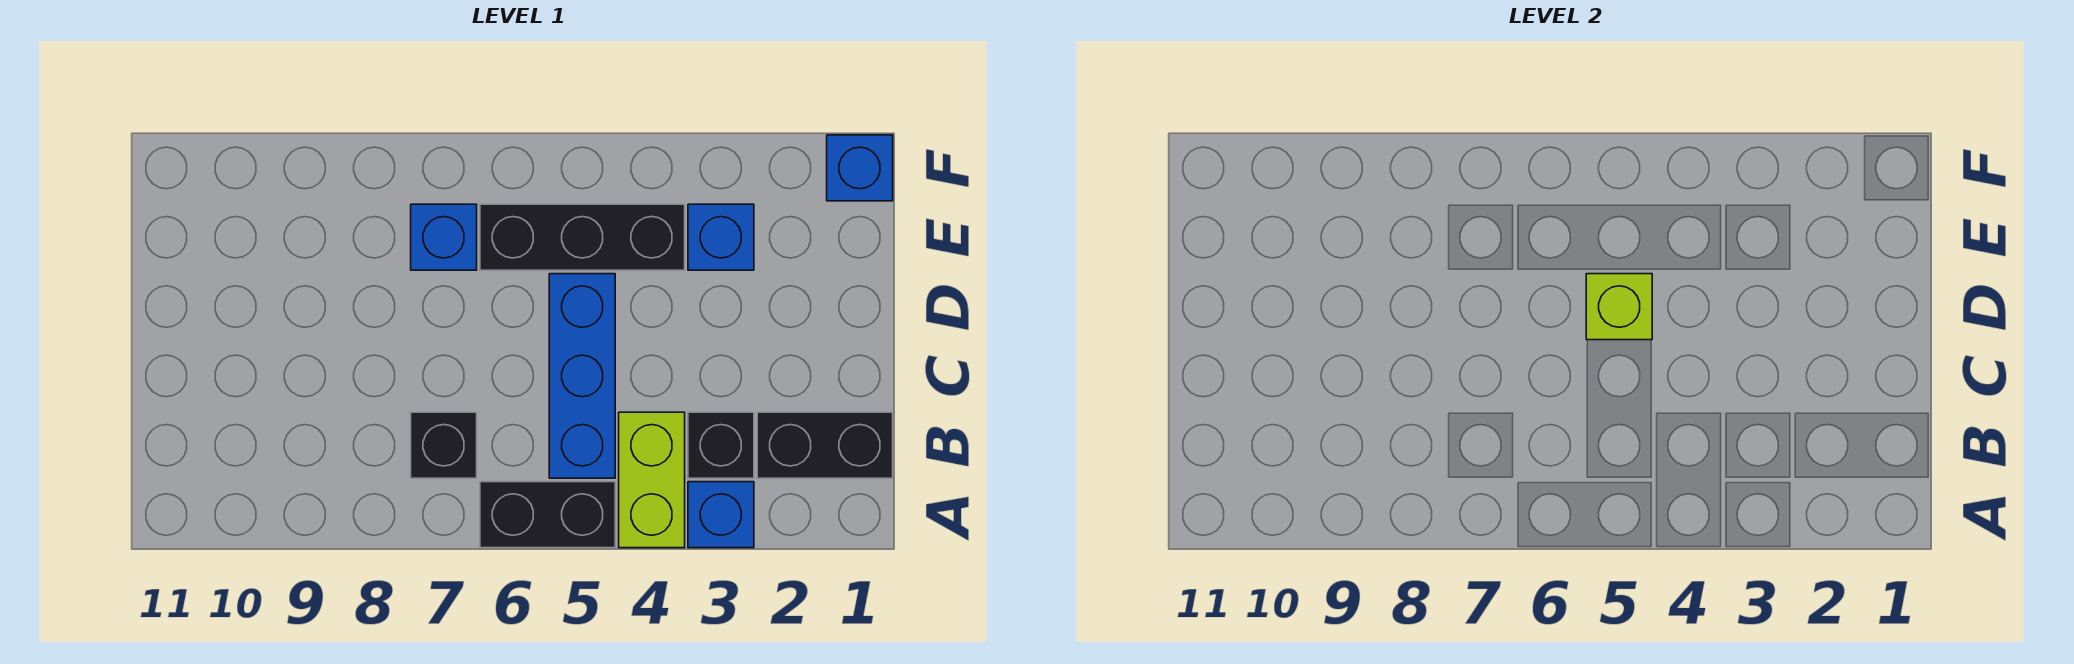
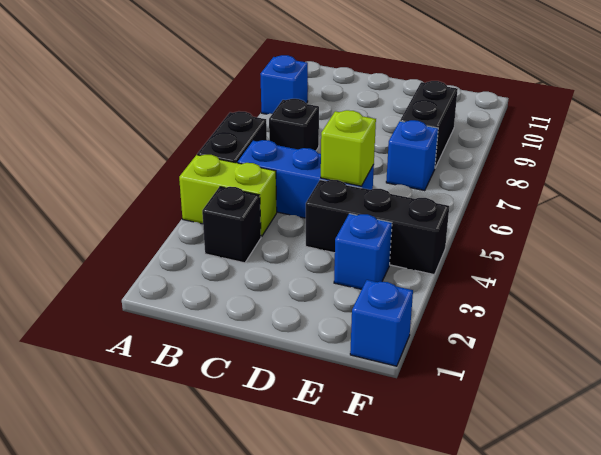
blue brick A3 level 1 -> blue brick A9 level 1
black brick B1:B2 level 1 -> black brick E8:E9 level 1
black brick E4:E6 level 1 -> black brick D4:F4 level 1

